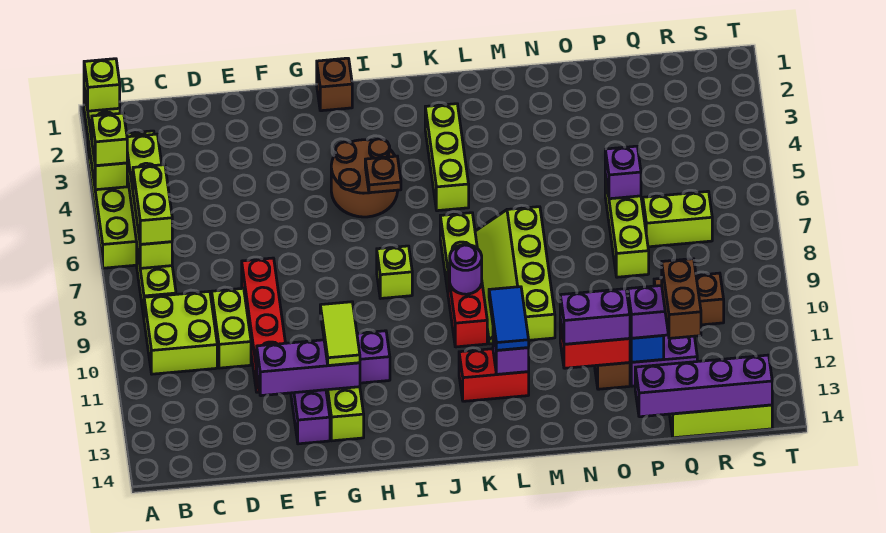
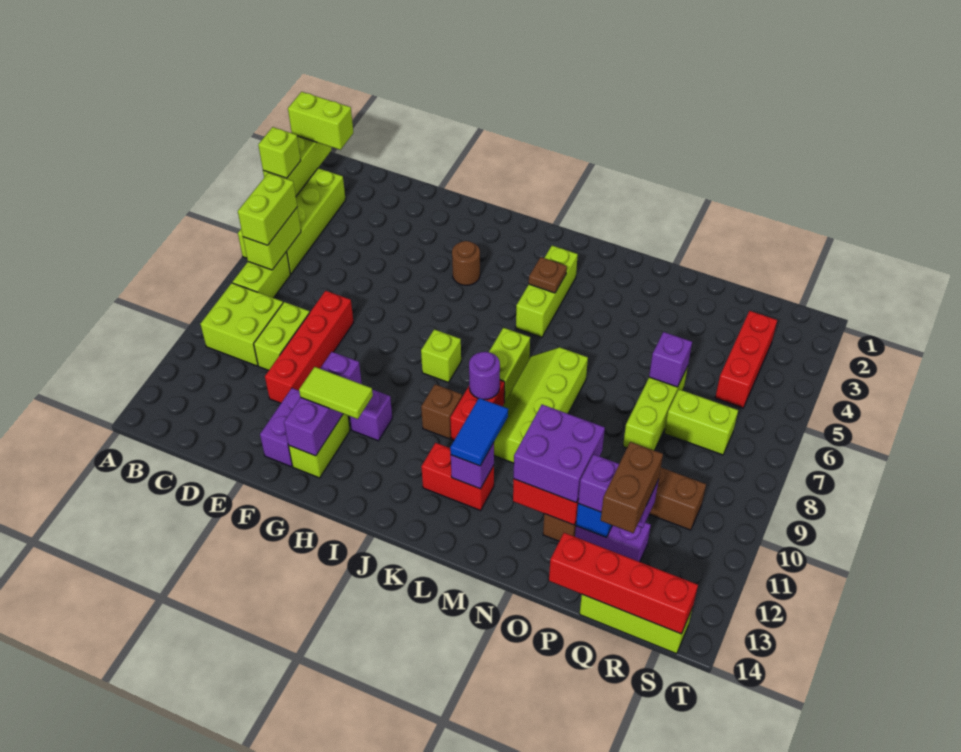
lime brick A2 level 3 -> lime brick A2:B2 level 3
lime brick B4:B7 level 2 -> lime brick B6:B7 level 2
purple brick E12:G12 level 2 -> purple brick G11:G13 level 2
lime tile G11:G12 level 3 -> lime tile G12:H12 level 3
brown brick H1 level 1 -> brown brick J10 level 1
brown round brick H4:I5 level 1 -> brown round brick H4 level 1
brown plate I5 level 2 -> brown plate K4 level 2
purple brick N12:O12 level 3 -> purple brick N11:O12 level 3
purple brick P14:S14 level 2 -> red brick P14:S14 level 2
none -> red brick R3:R5 level 1

